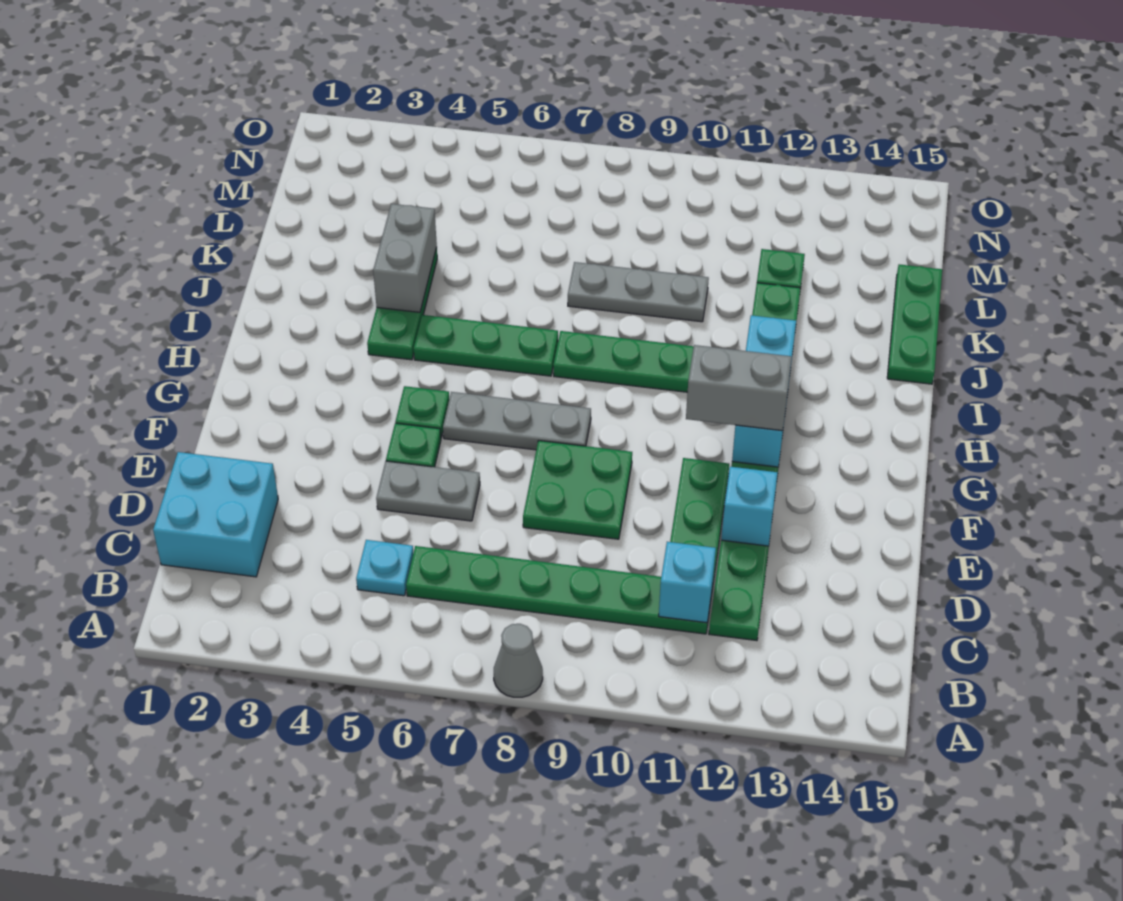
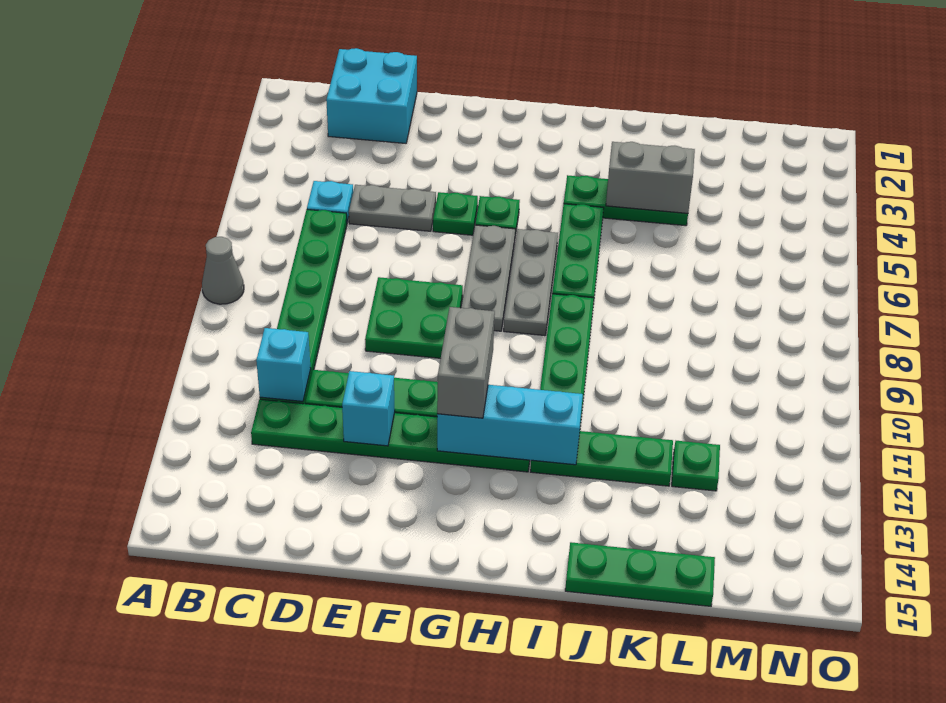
grey plate E5:E6 level 1 -> grey plate D5:E5 level 1
grey plate K8:K10 level 1 -> grey plate H6:H8 level 1

